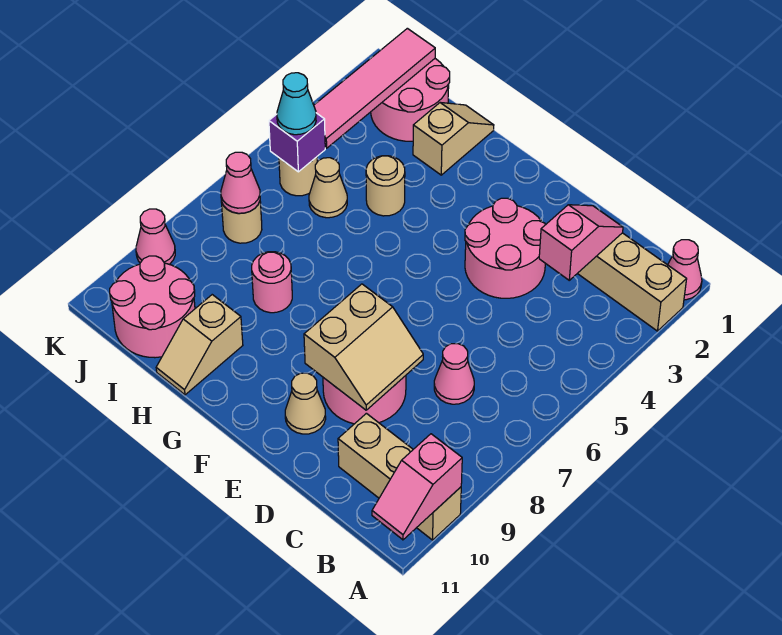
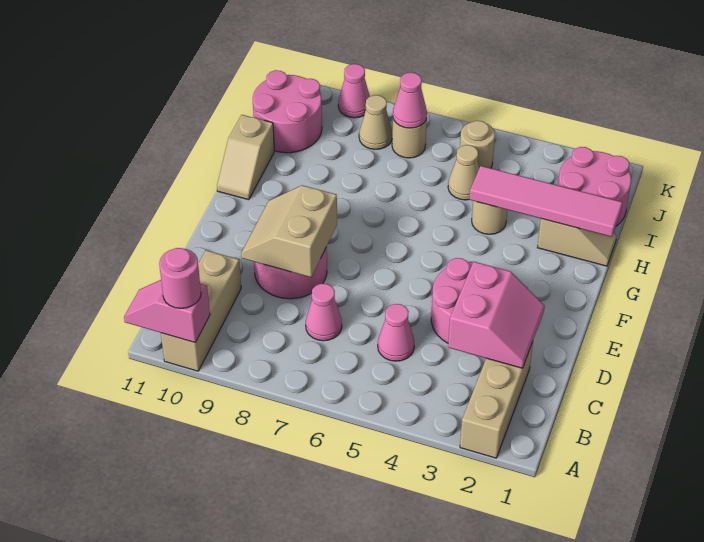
pink cone A1 level 1 -> pink cone C5 level 1
pink slope C2:C3 level 2 top 3 -> pink slope C2:D3 level 2 top 3
tan slope D8:E9 level 2 top E -> tan slope D8:E9 level 2 top 8
tan cone E10 level 1 -> tan cone J8 level 1
pink round brick H8 level 1 -> pink round brick A10 level 3
tan slope H10:H11 level 1 top 10 -> tan slope G11:H11 level 1 top H
pink tile J1:J4 level 2 -> pink tile H1:H4 level 2
purple brick J5 level 2 -> none
cyan cone J5 level 3 -> none

